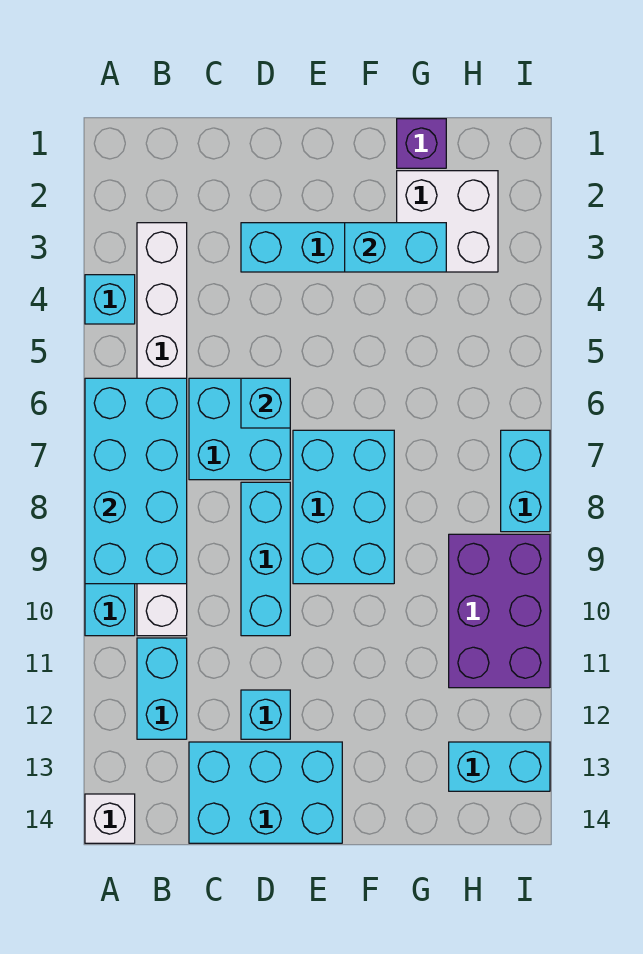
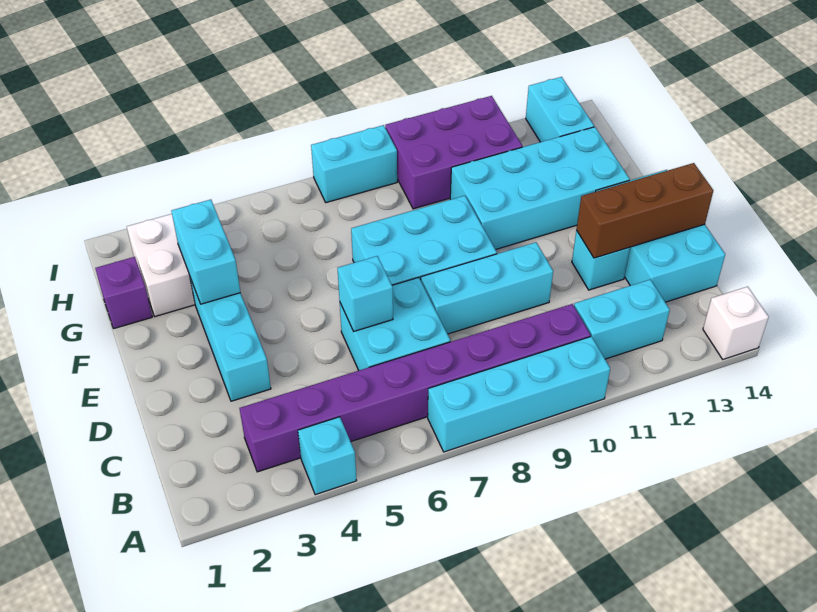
cyan brick A6:B9 level 2 -> cyan brick F10:G13 level 1
white brick B3:B10 level 1 -> purple brick B3:B10 level 1
none -> brown brick D12:D14 level 2

